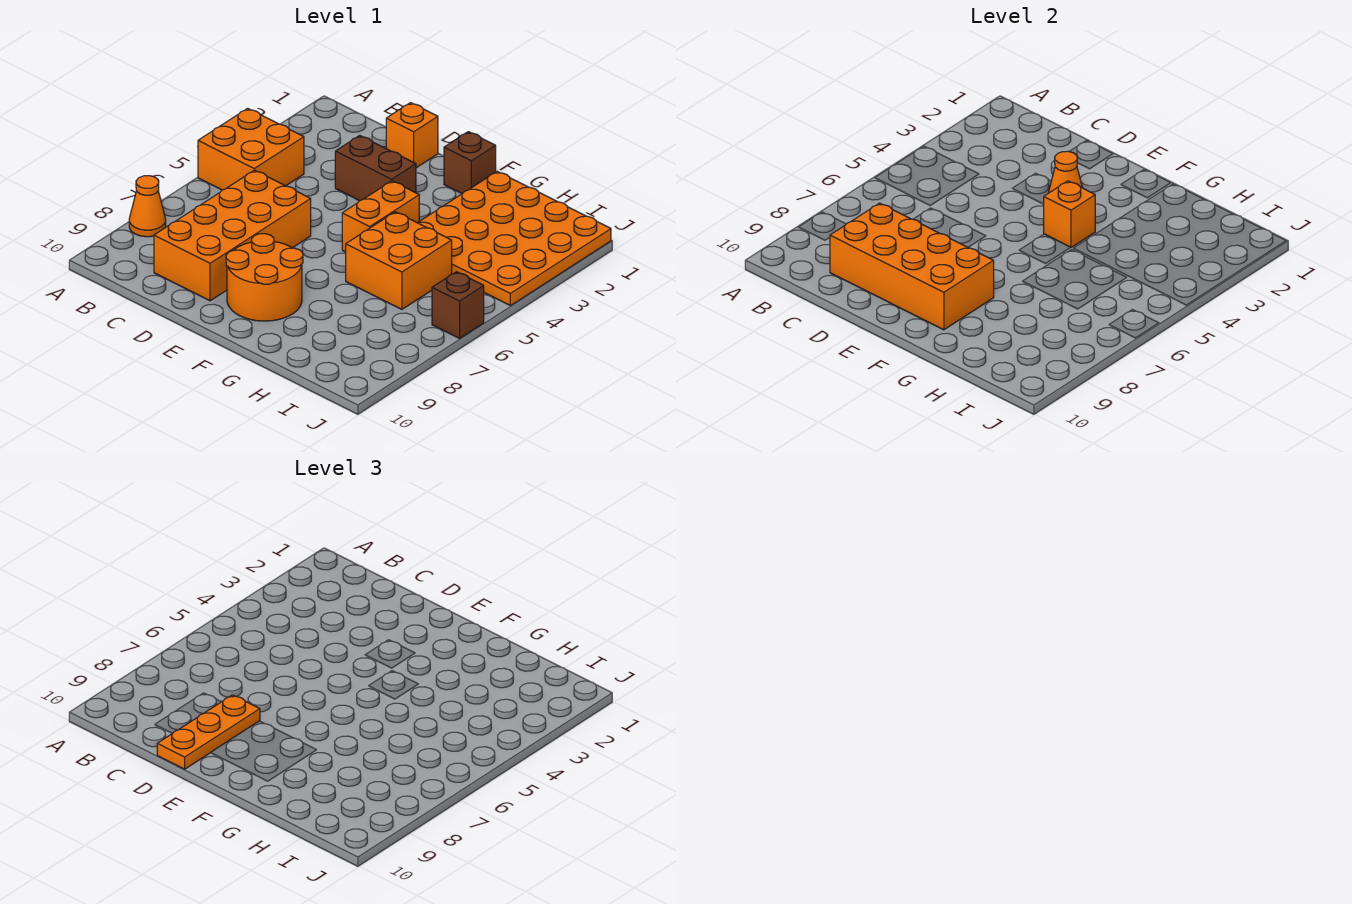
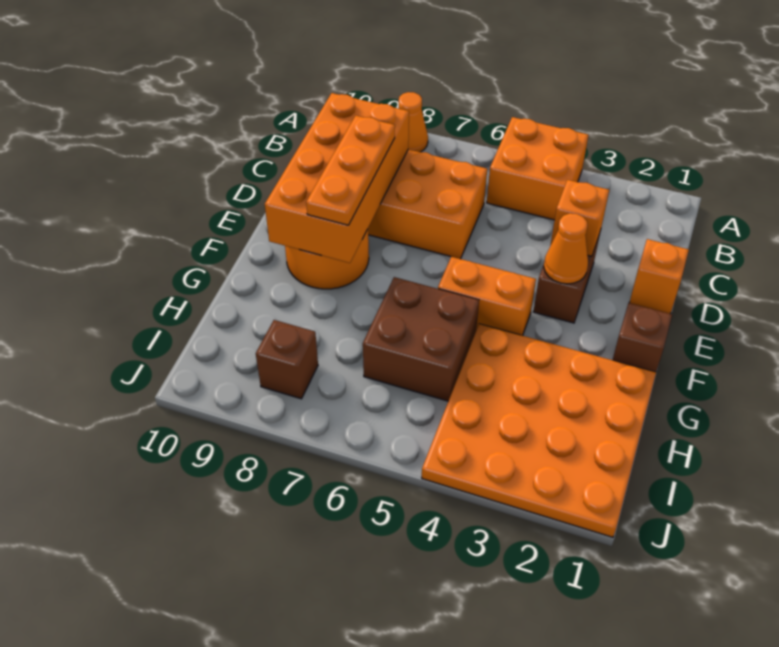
orange plate D8:D10 level 3 -> orange plate D8:F8 level 3
orange brick F4 level 2 -> orange brick D3 level 2
orange brick G5:H6 level 1 -> brown brick G5:H6 level 1
brown brick J6 level 1 -> brown brick I8 level 1

